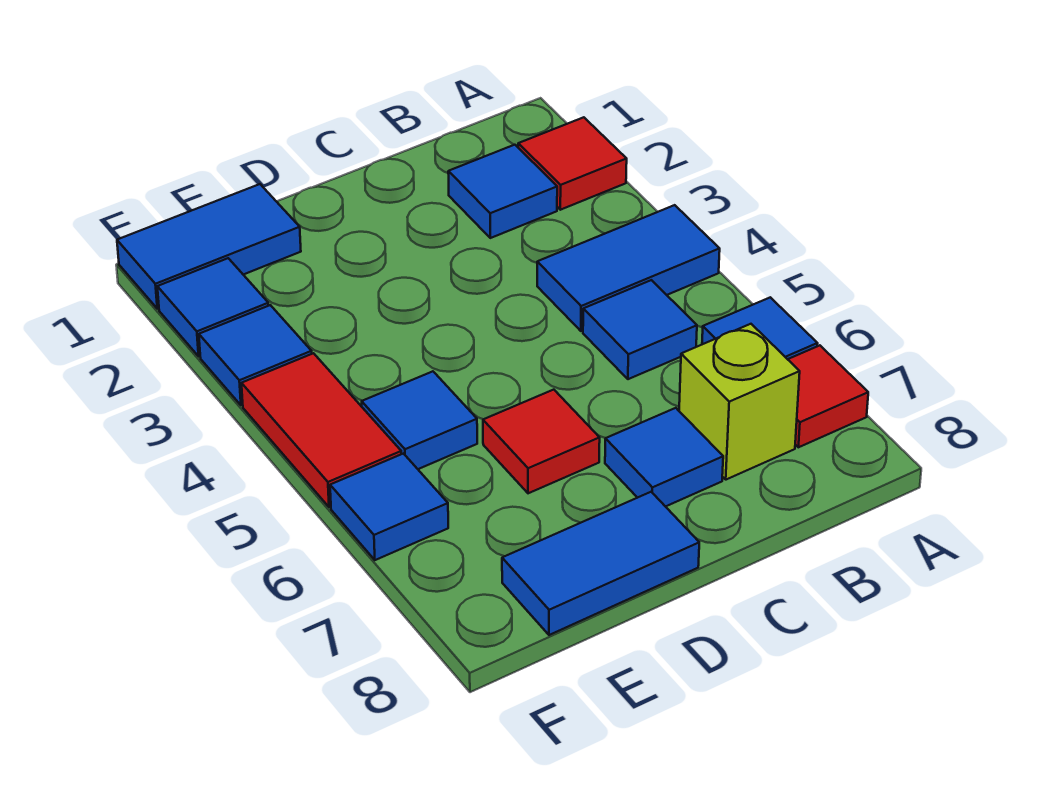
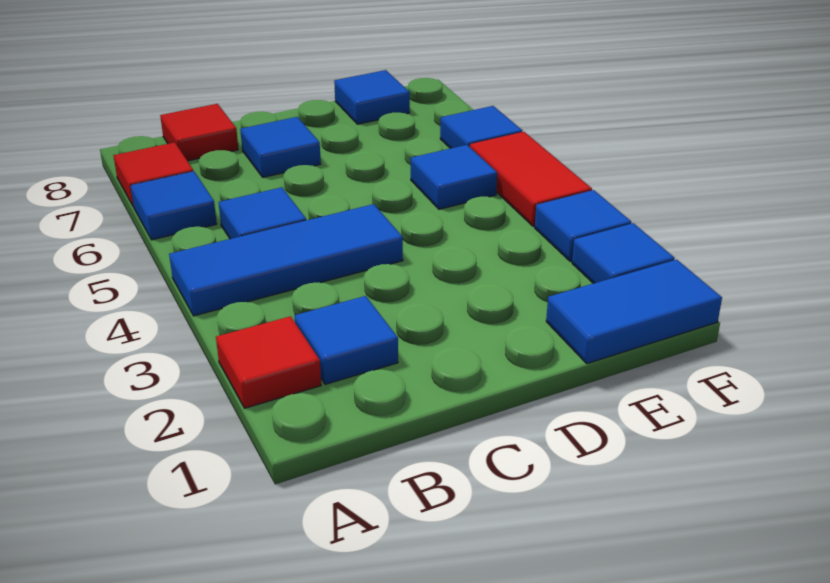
blue tile A4:B4 level 1 -> blue tile A4:C4 level 1
lime brick B7 level 1 -> none
red tile D6 level 1 -> red tile B8 level 1
blue tile D8:E8 level 1 -> blue tile E8 level 1

